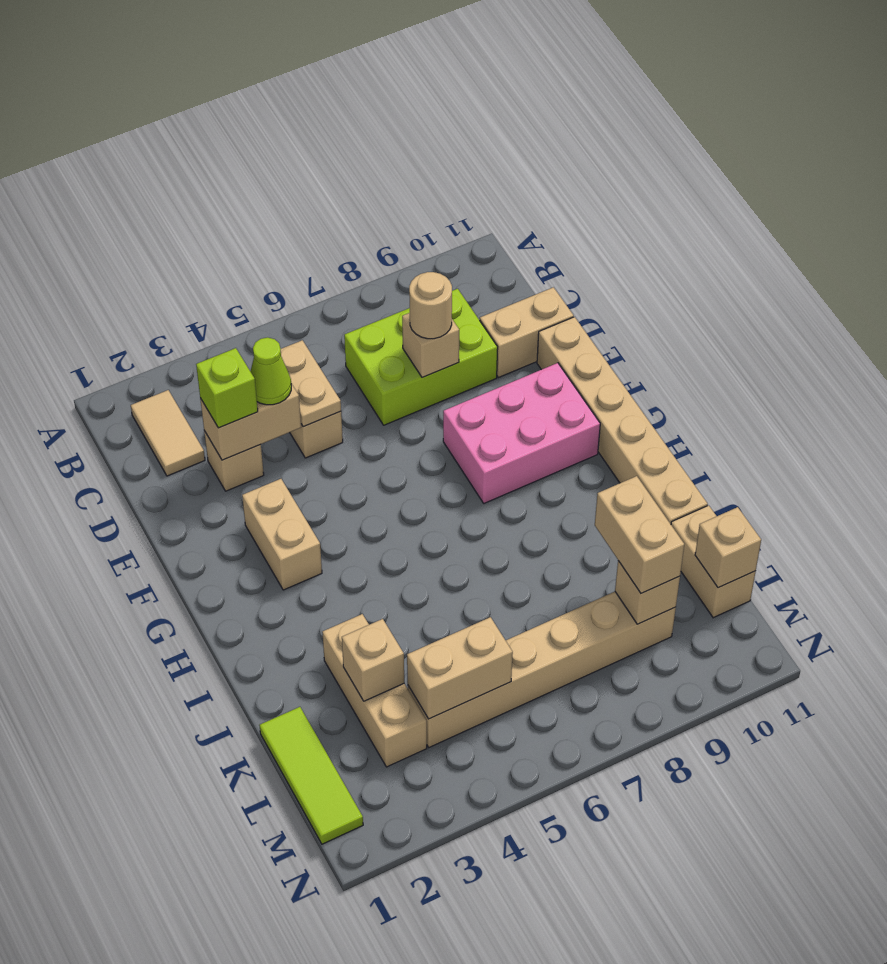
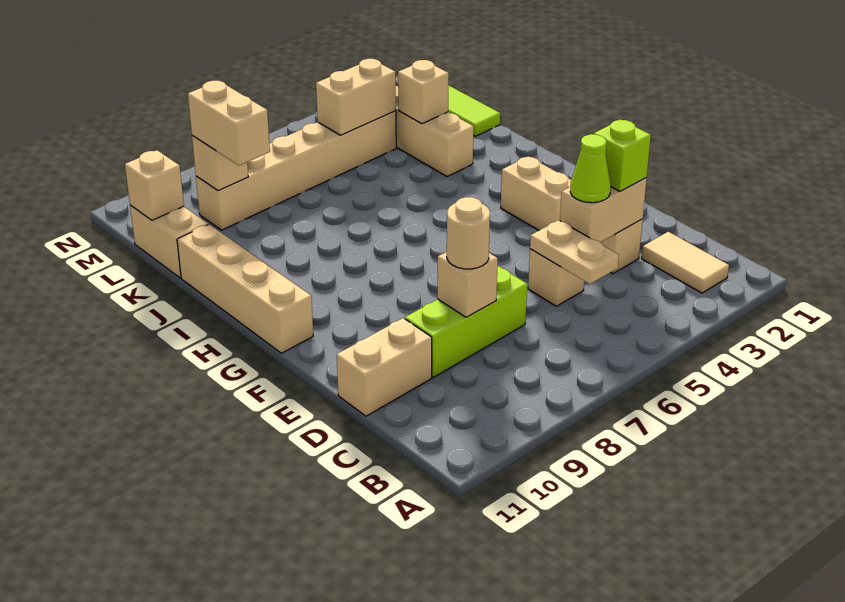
lime brick C7:D9 level 1 -> lime brick D7:D9 level 1
tan brick E11:J11 level 1 -> tan brick G11:J11 level 1
pink brick F8:G10 level 1 -> none

